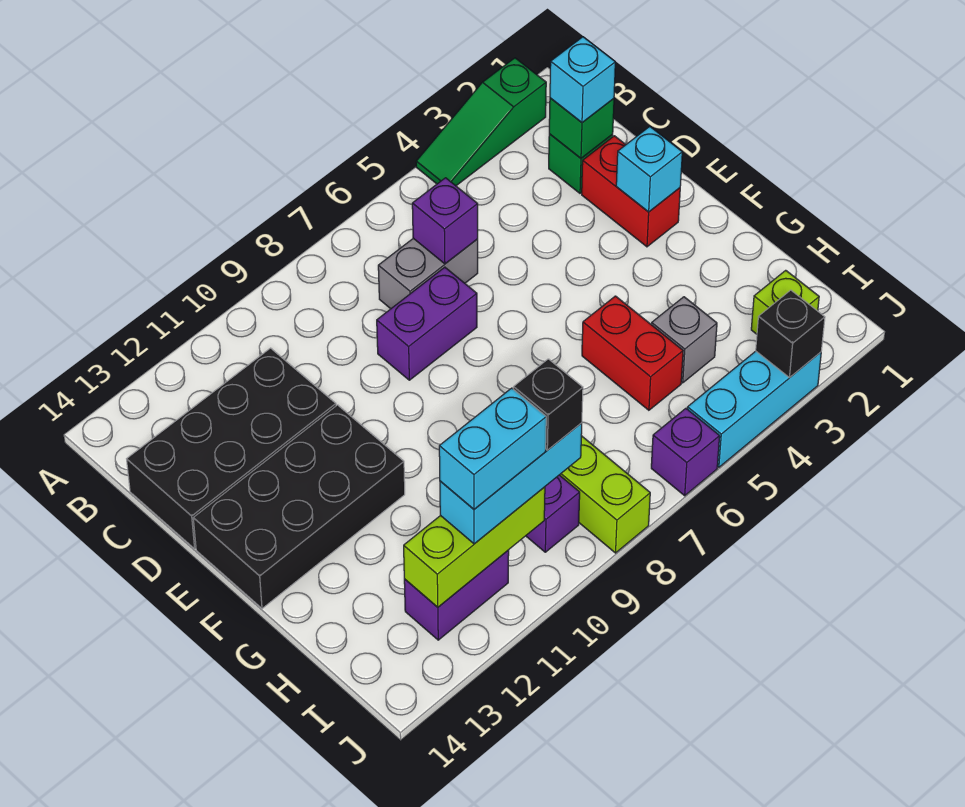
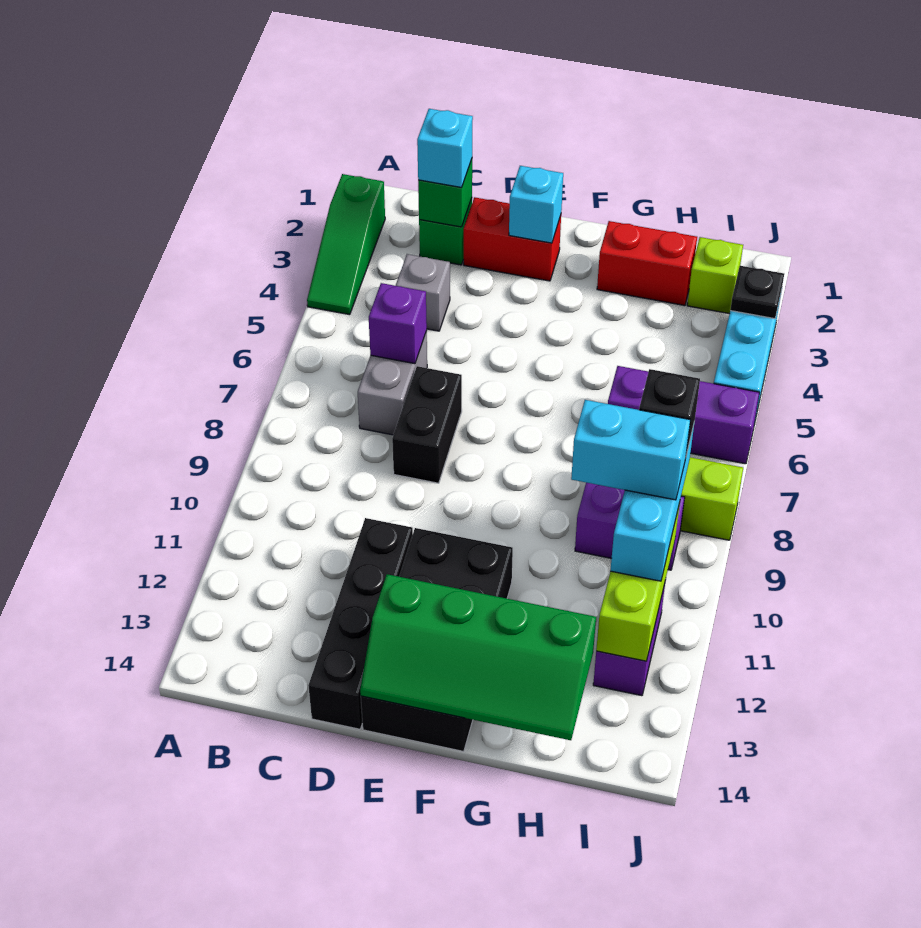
black brick C11:D14 level 1 -> black brick D11:D14 level 1
purple brick D7:D8 level 1 -> black brick D7:D8 level 1
none -> green slope E13:H14 level 2 top 13
red brick G5:H5 level 1 -> red brick G2:H2 level 1
grey brick H4 level 1 -> grey brick C4 level 1
cyan brick I10:I11 level 4 -> cyan brick H10:I10 level 4
black brick J3 level 2 -> black plate J3 level 2
purple brick J6 level 1 -> purple brick H6:J6 level 1

